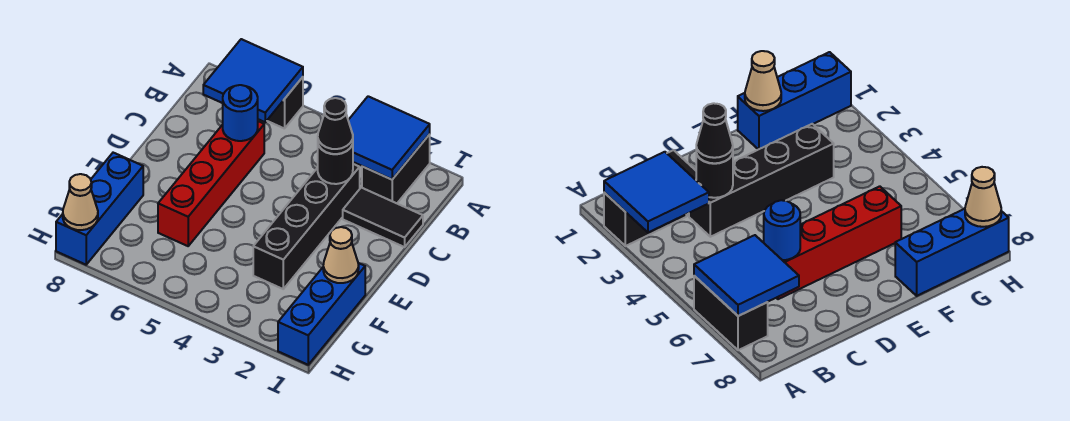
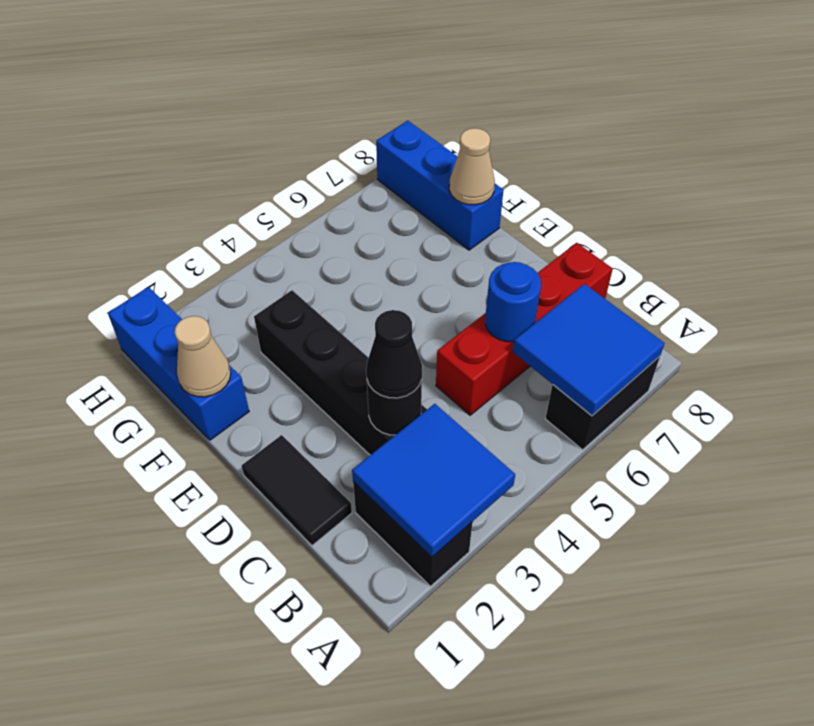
black tile C1:C2 level 1 -> black tile C1:D1 level 1
red brick C6:F6 level 1 -> red brick C5:C8 level 1
tan cone H8 level 2 -> tan cone F8 level 2

